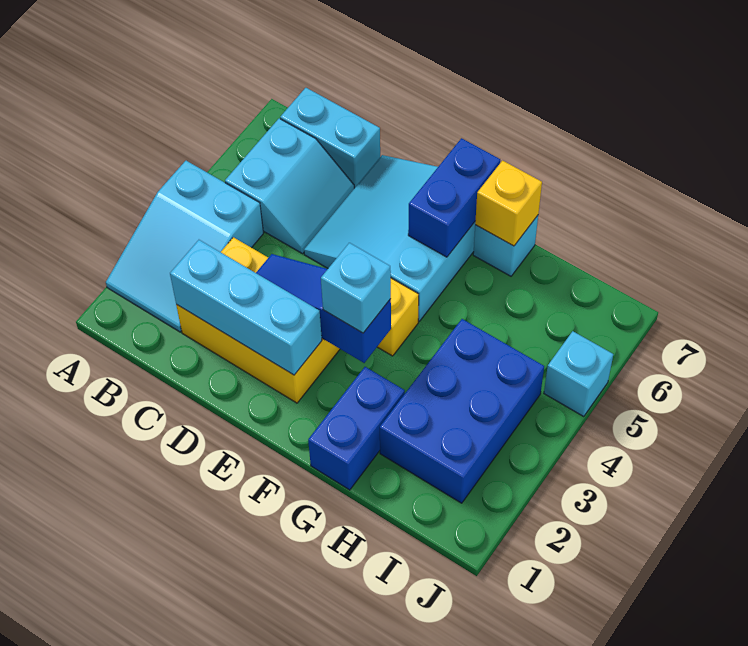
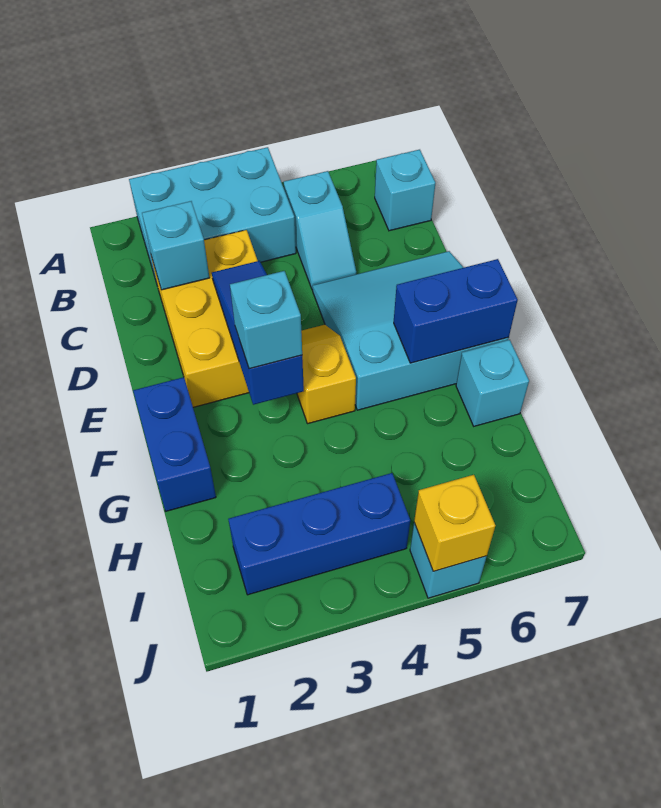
cyan slope A2:B4 level 1 top 4 -> cyan brick A2:B4 level 1
cyan slope B5:C6 level 1 top B -> cyan slope B5:C5 level 1 top B
cyan brick B7:C7 level 1 -> cyan brick B7 level 1
cyan brick C2:E2 level 2 -> cyan brick C2 level 2
blue brick G1:G2 level 1 -> blue brick F1:G1 level 1
yellow brick G7 level 2 -> yellow brick J5 level 2
blue brick H2:I4 level 1 -> blue brick I2:I4 level 1

